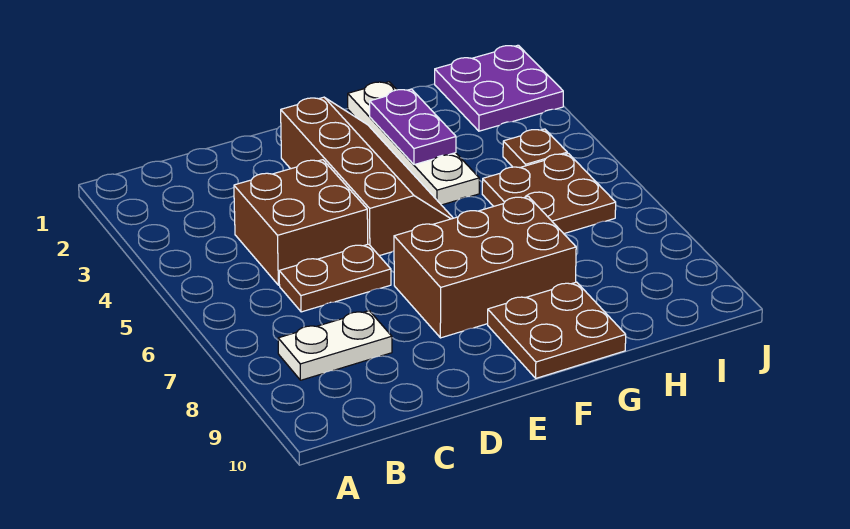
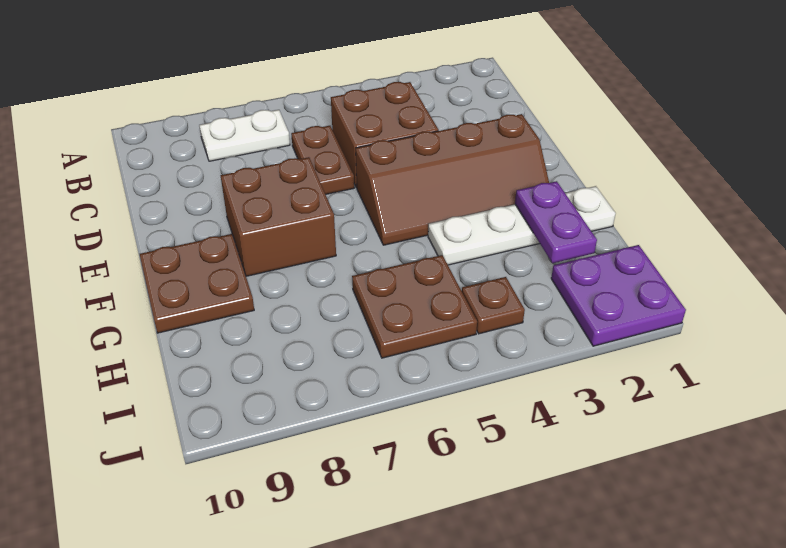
white plate B8:C8 level 1 -> white plate B7:B8 level 1
brown brick E7:G8 level 1 -> brown brick E7:F8 level 1
purple plate G2:G3 level 2 -> purple plate G2:H2 level 2

